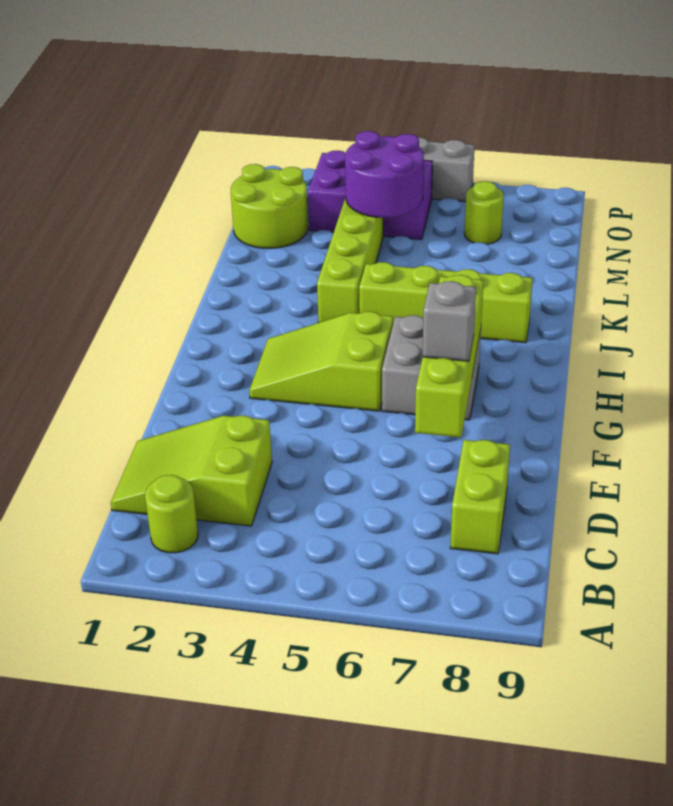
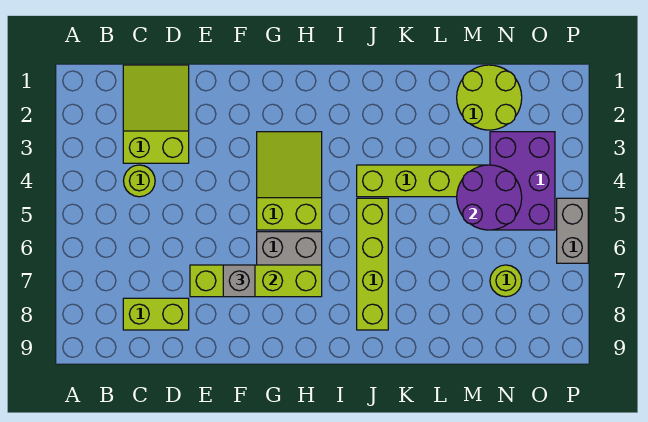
lime round brick B2 level 1 -> lime round brick C4 level 1

